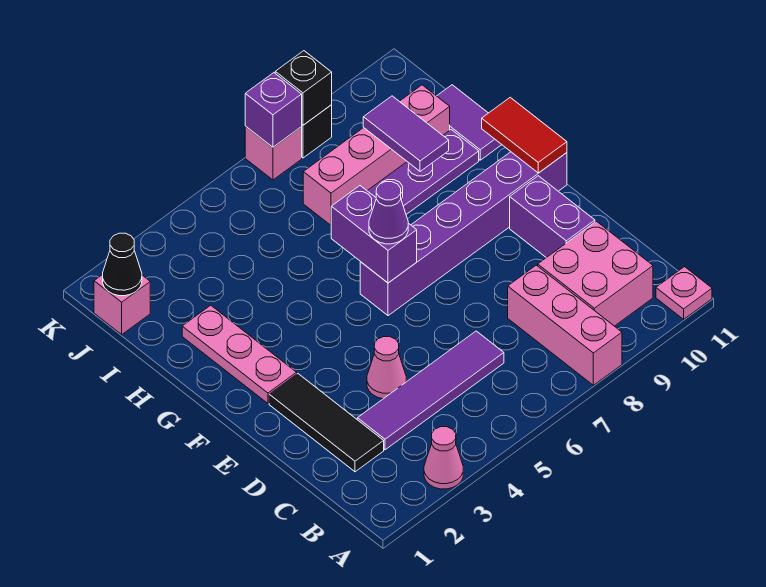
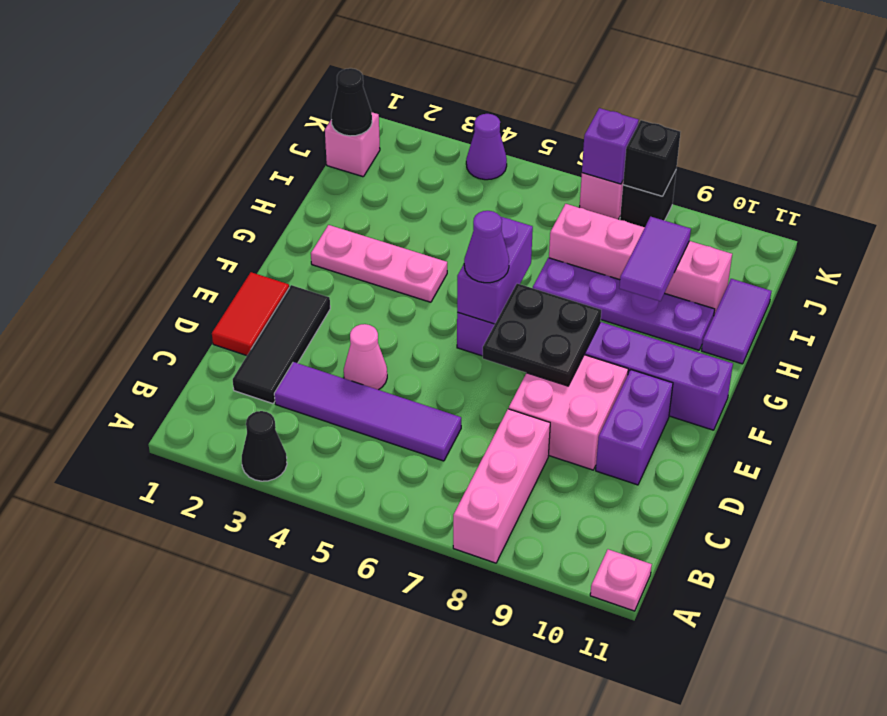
pink cone A3 level 1 -> black cone A3 level 1
pink brick B9:C10 level 1 -> pink brick D8:E9 level 1
none -> black plate E7:F8 level 2
pink plate F2:H2 level 1 -> pink plate G2:G4 level 1
red tile F11:G11 level 2 -> red tile D1:E1 level 1
none -> purple cone K4 level 1

